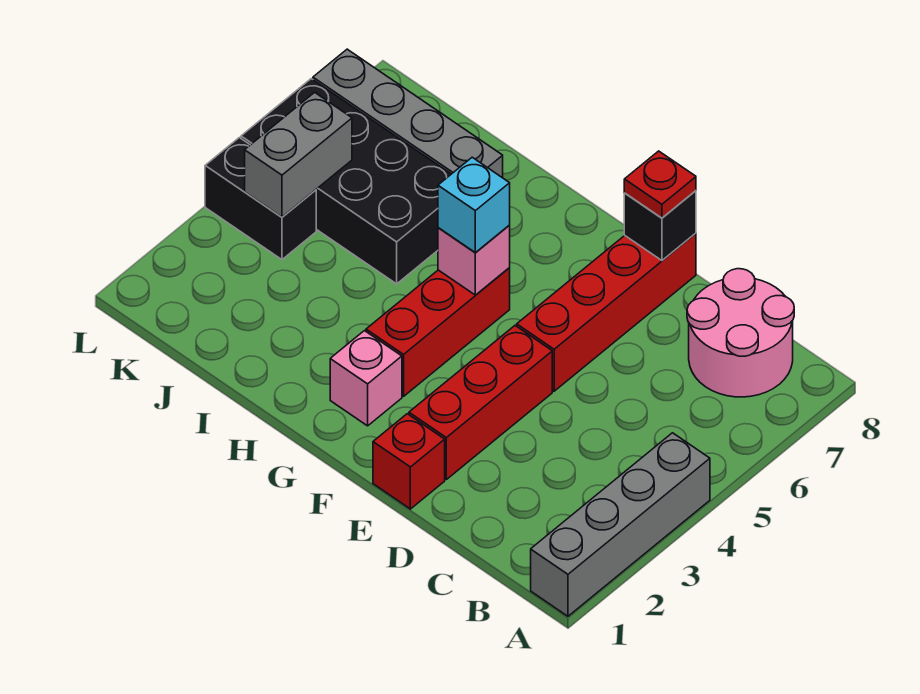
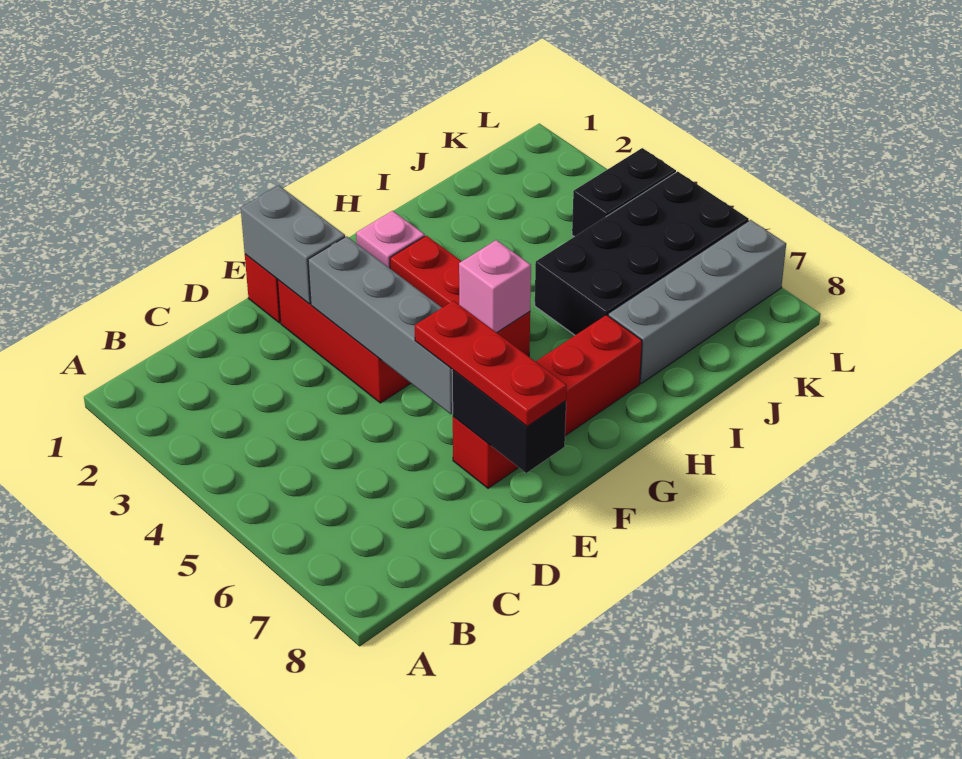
grey brick A1:A4 level 1 -> grey brick E3:E6 level 2
pink round brick B7:C8 level 1 -> none
red brick E5:E8 level 1 -> red brick E7:H7 level 1
black brick E8 level 2 -> black brick E7:E8 level 2
red plate E8 level 3 -> red plate E6:E8 level 3
cyan brick G5 level 3 -> none
grey brick K4:K5 level 2 -> grey brick E1:E2 level 2

